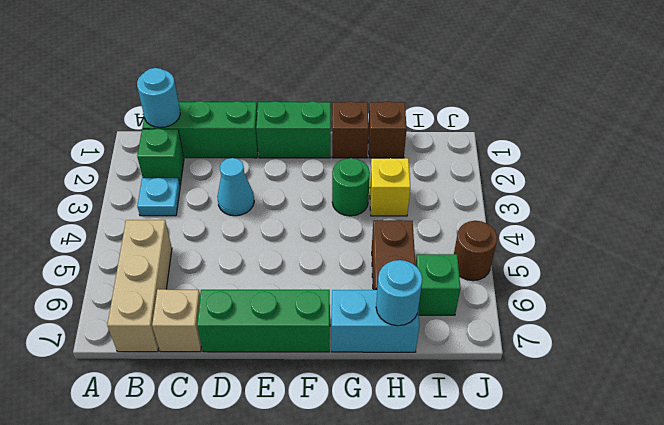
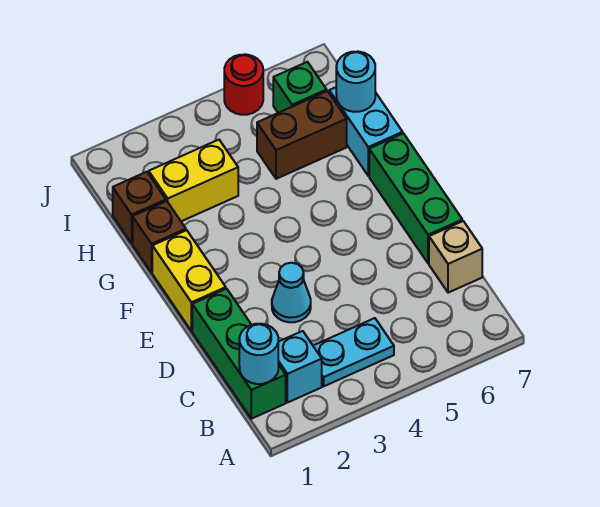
green brick B2 level 1 -> cyan brick B2 level 1
cyan plate B3 level 1 -> cyan plate B3:B4 level 1
tan brick B5:B7 level 1 -> none
green brick E1:F1 level 1 -> yellow brick E1:F1 level 1
green round brick G3 level 1 -> none
yellow brick H3 level 1 -> yellow brick H2:H3 level 1
brown round brick J5 level 1 -> red round brick J5 level 1

